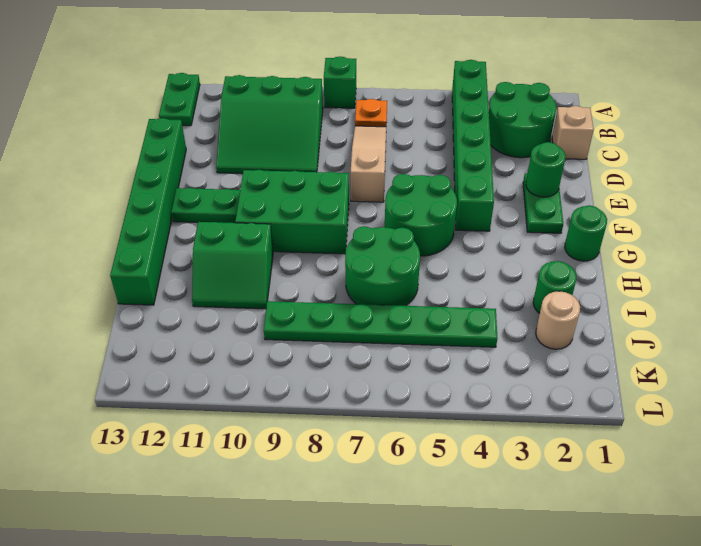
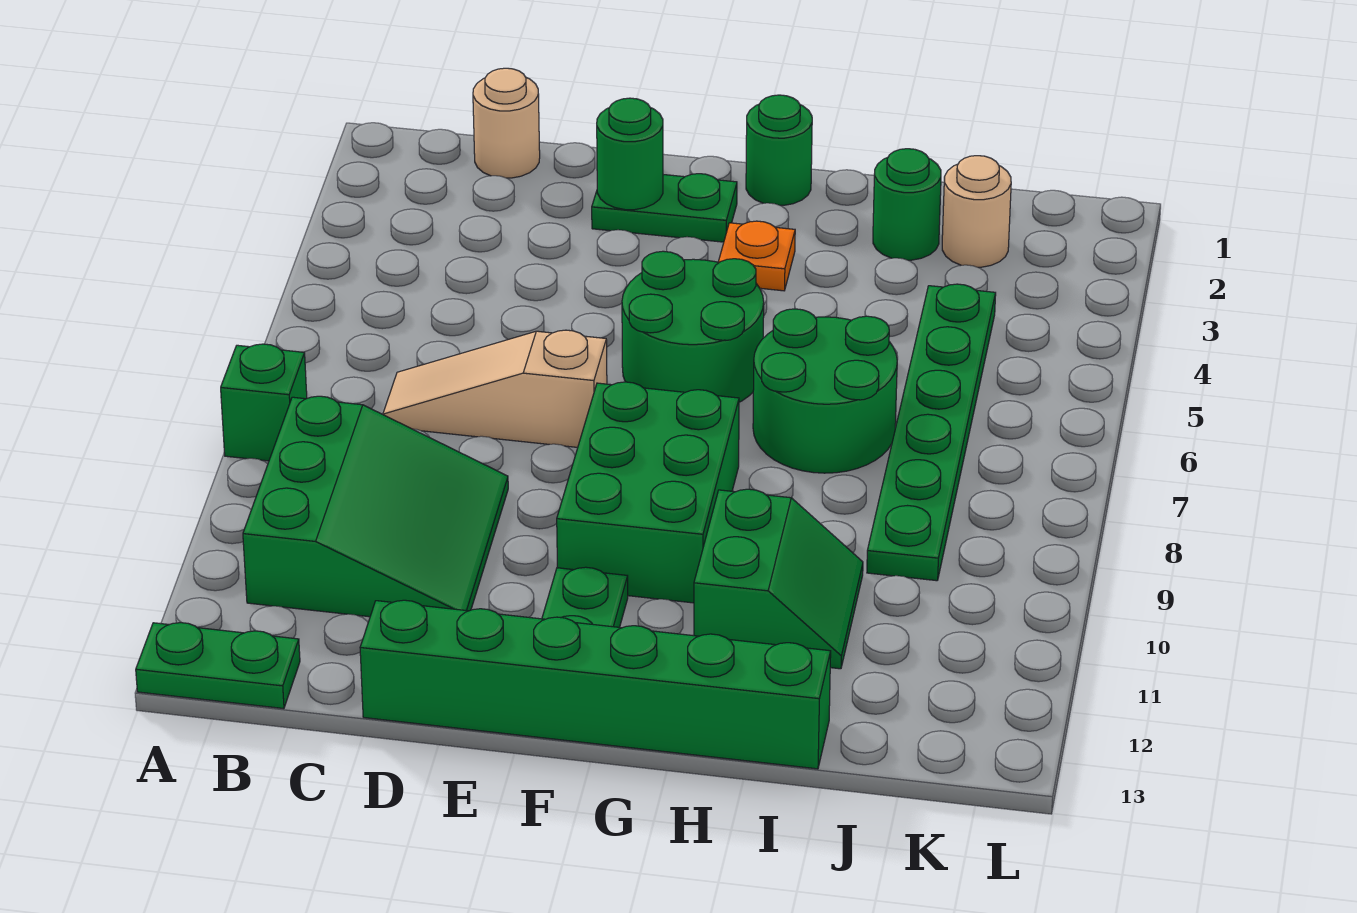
green brick A4:F4 level 1 -> none
green round brick B2:C3 level 1 -> none
orange plate B7 level 1 -> orange plate G3 level 1
tan brick C1 level 1 -> tan round brick C1 level 1

